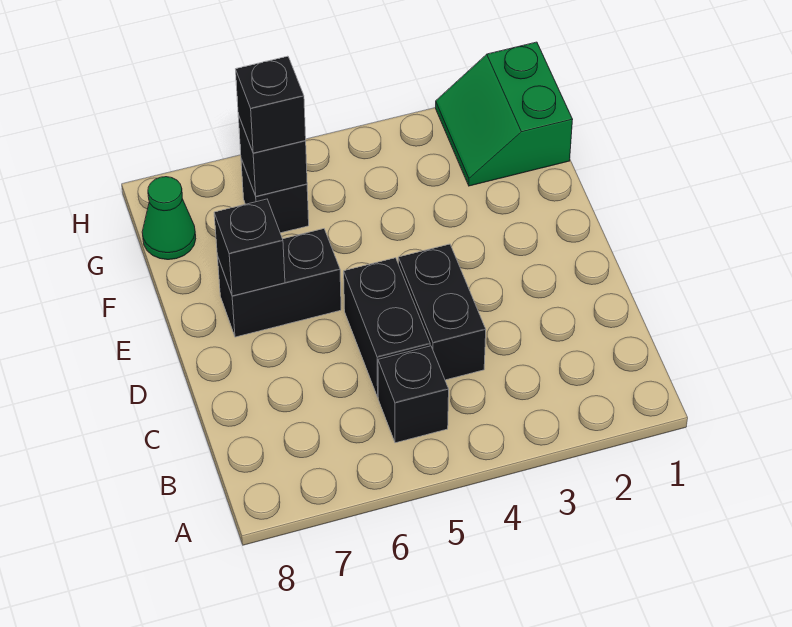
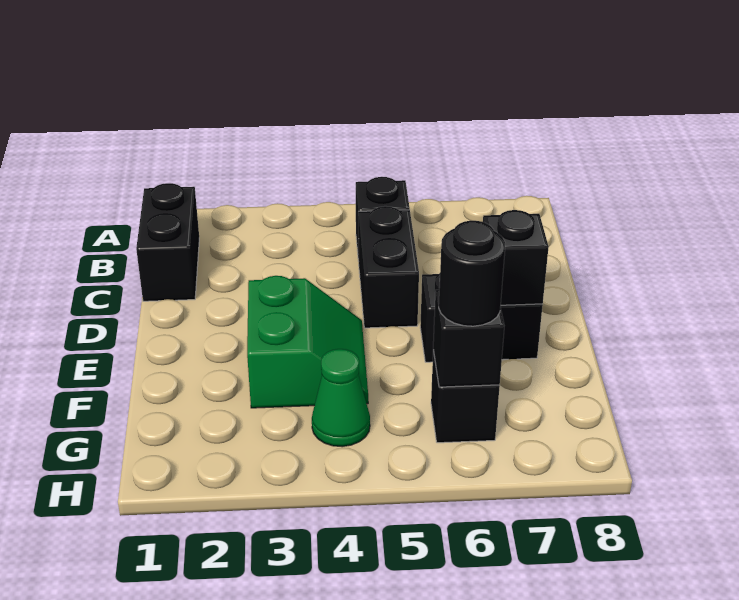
black brick C4:D4 level 1 -> black brick B1:C1 level 1
green slope G1:H2 level 1 top 1 -> green slope E3:F4 level 1 top 3
black brick G6 level 3 -> black round brick G6 level 3
green cone G8 level 1 -> green cone G4 level 1

